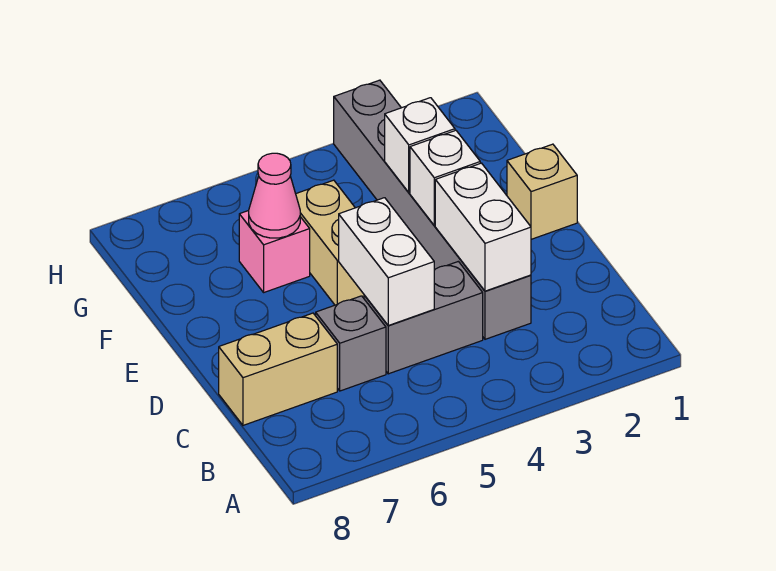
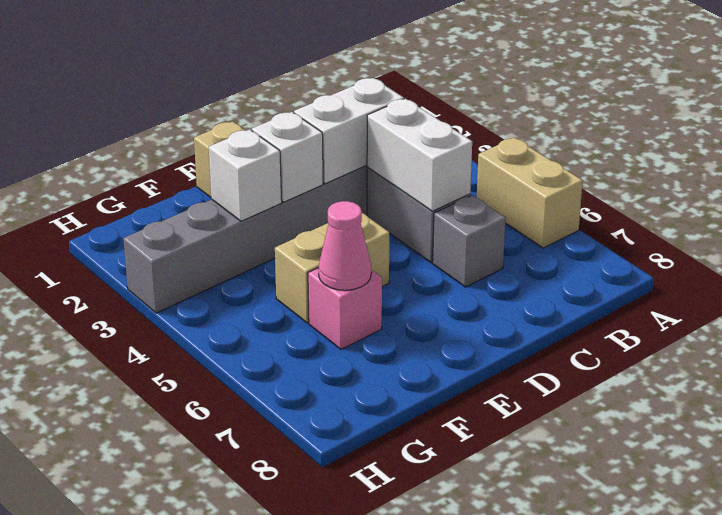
white brick C5:D5 level 2 -> white brick C4:C5 level 2
tan brick C7:C8 level 1 -> tan brick A5:A6 level 1

